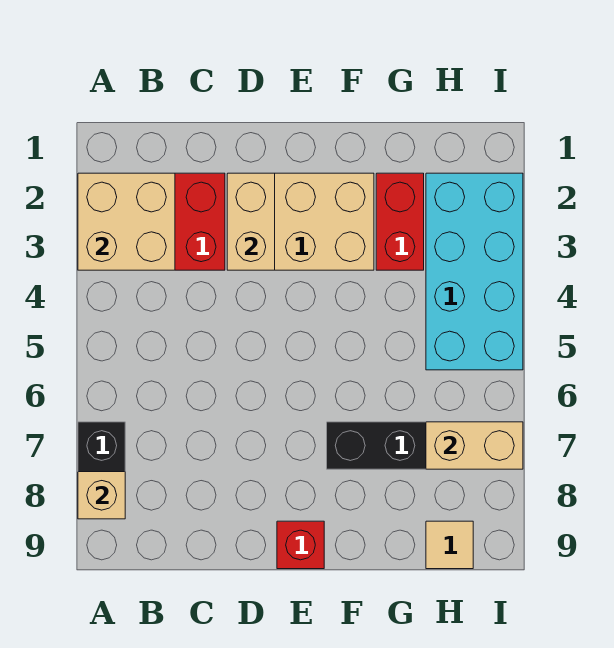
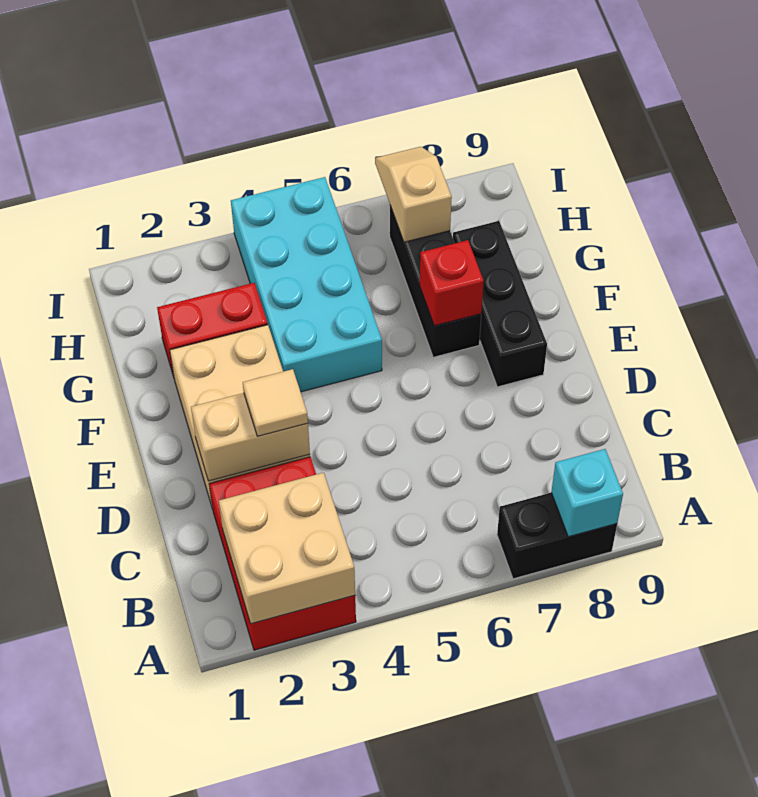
tan brick A8 level 2 -> cyan brick A8 level 2
none -> black brick E8:G8 level 1
red brick E9 level 1 -> red brick F7 level 2
cyan brick H2:I5 level 1 -> cyan brick F4:I5 level 1
tan brick H7:I7 level 2 -> tan slope H7:I7 level 2 top H
tan tile H9 level 1 -> tan tile D3 level 3

